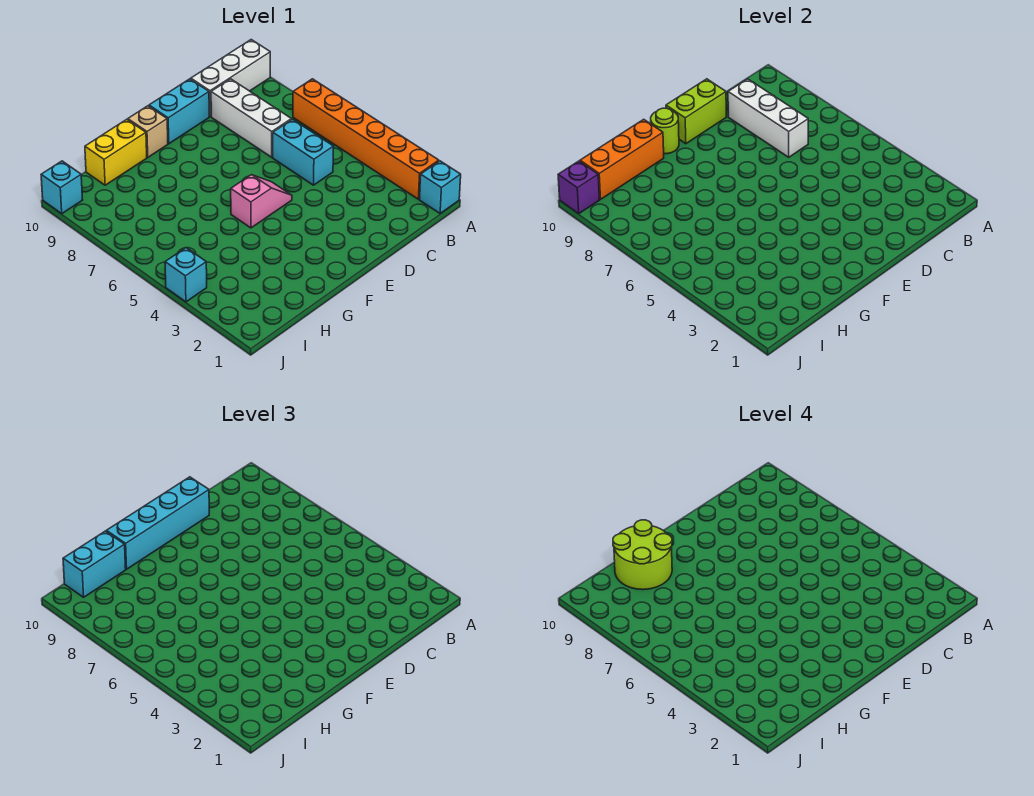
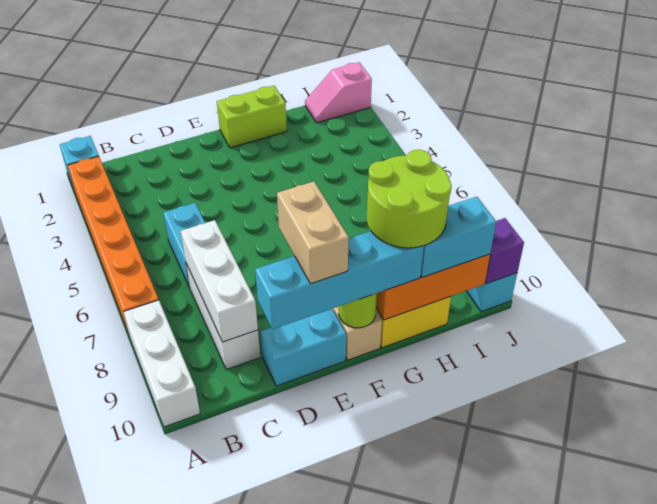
white brick A10:C10 level 1 -> white brick A8:A10 level 1
lime brick D10:E10 level 2 -> lime brick F1:G1 level 1
pink slope E5:F5 level 1 top F -> pink slope I1:J1 level 1 top J
none -> tan brick E9:E10 level 4
cyan brick J4 level 1 -> none

